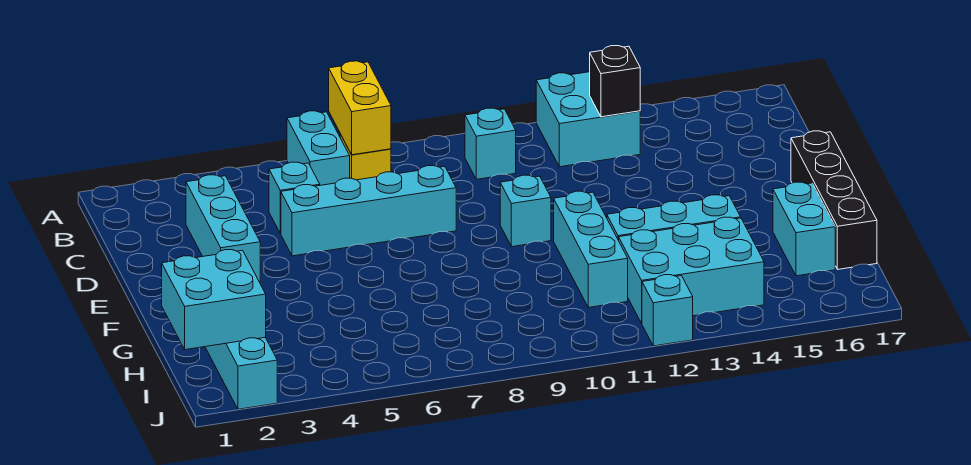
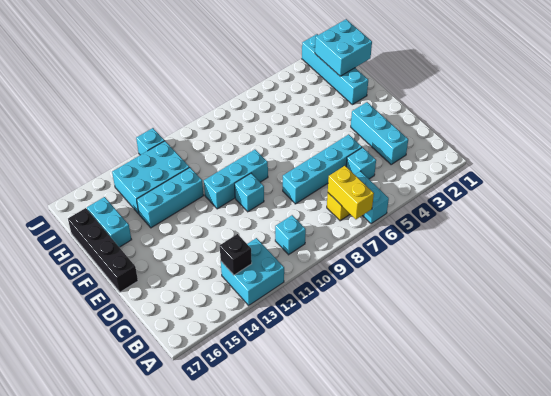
cyan brick F11:H11 level 1 -> cyan brick F9:F11 level 1

